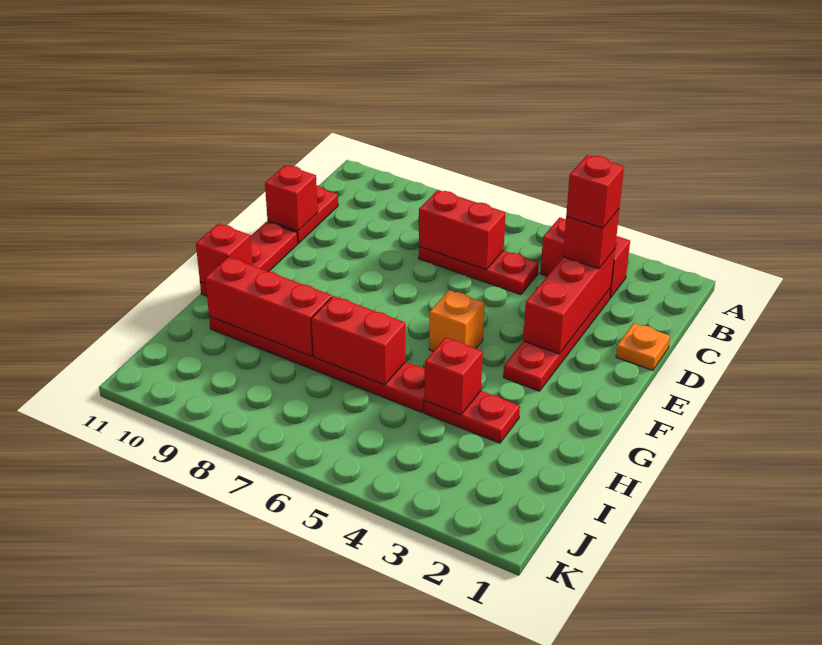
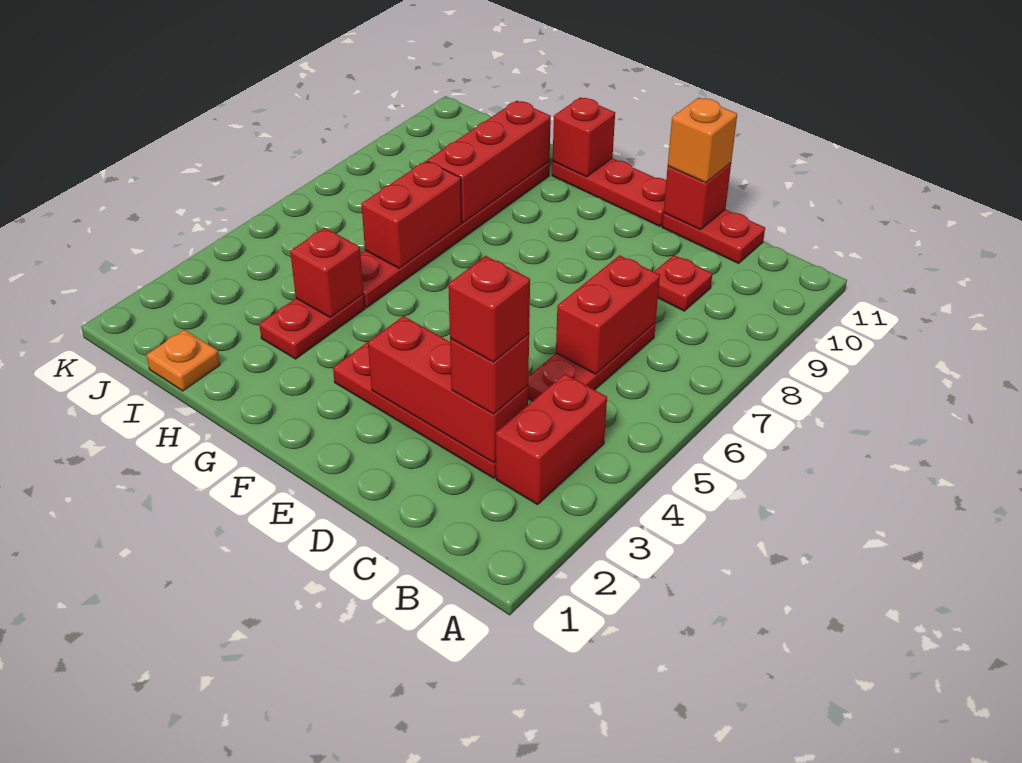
none -> red plate C9 level 1
orange plate D1 level 1 -> orange plate I1 level 1
orange brick F5 level 1 -> orange brick D11 level 3

